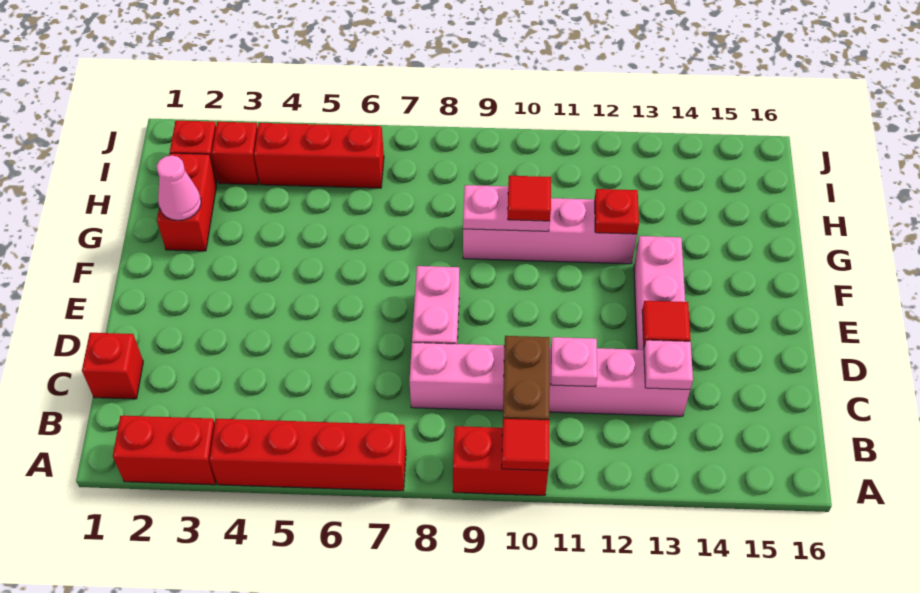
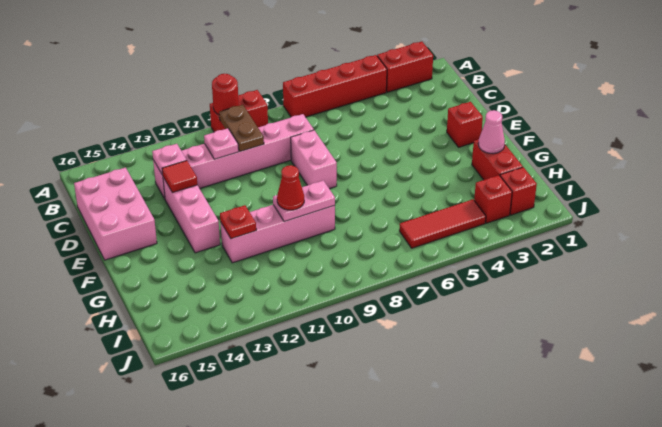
red tile A10 level 2 -> red round brick A10 level 2
red brick C1 level 1 -> red brick E2 level 1
none -> pink brick C15:E16 level 1
red tile G10 level 3 -> red cone G10 level 3
red brick I4:I6 level 1 -> red tile I4:I6 level 1

